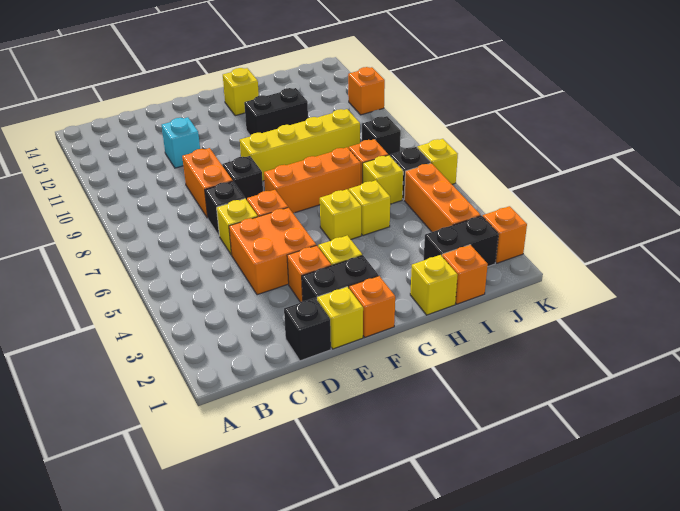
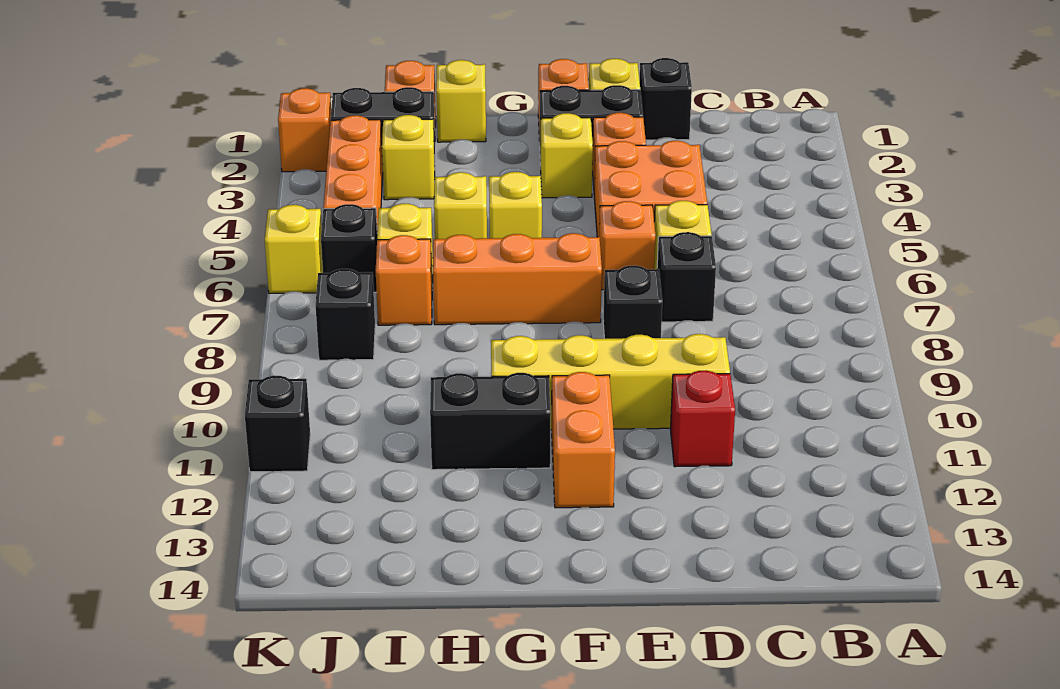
orange brick D8:D9 level 1 -> orange brick F11:F12 level 1
cyan brick D11 level 1 -> red brick D11 level 1
yellow brick F9:I9 level 1 -> yellow brick D10:G10 level 1
yellow brick G13 level 1 -> yellow brick I3 level 1
orange brick K11 level 1 -> black brick K11 level 1

